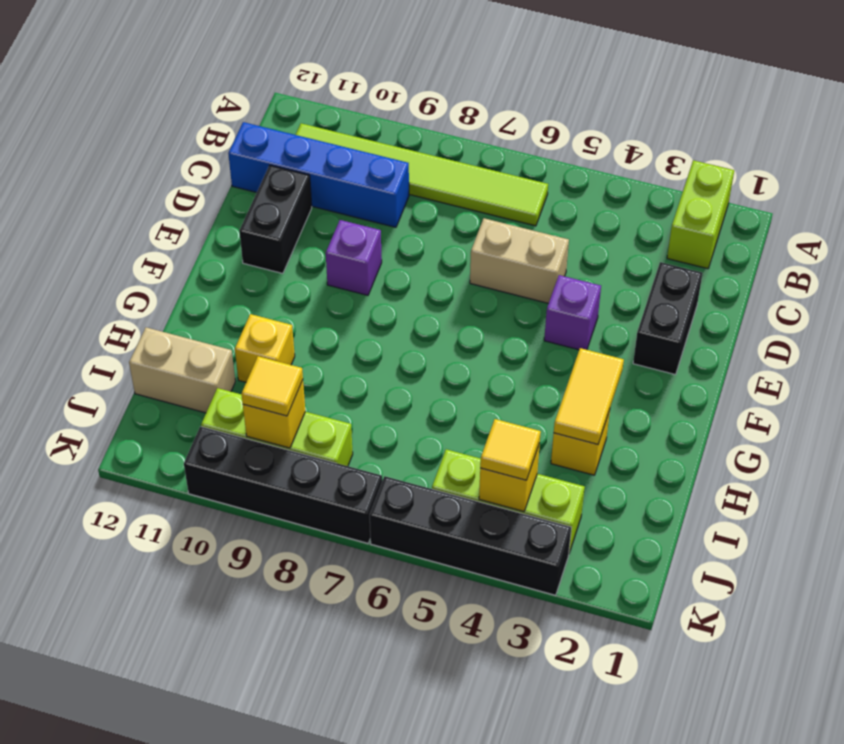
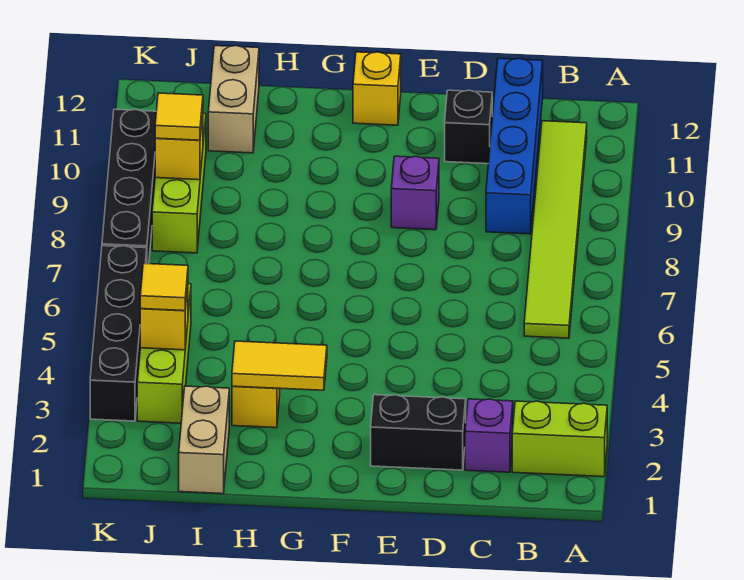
tan brick D5:D6 level 1 -> tan brick I1:I2 level 1
black brick D11:E11 level 1 -> black brick D11 level 1
purple brick E4 level 1 -> purple brick C2 level 1
yellow brick H10 level 1 -> yellow brick F12 level 1

